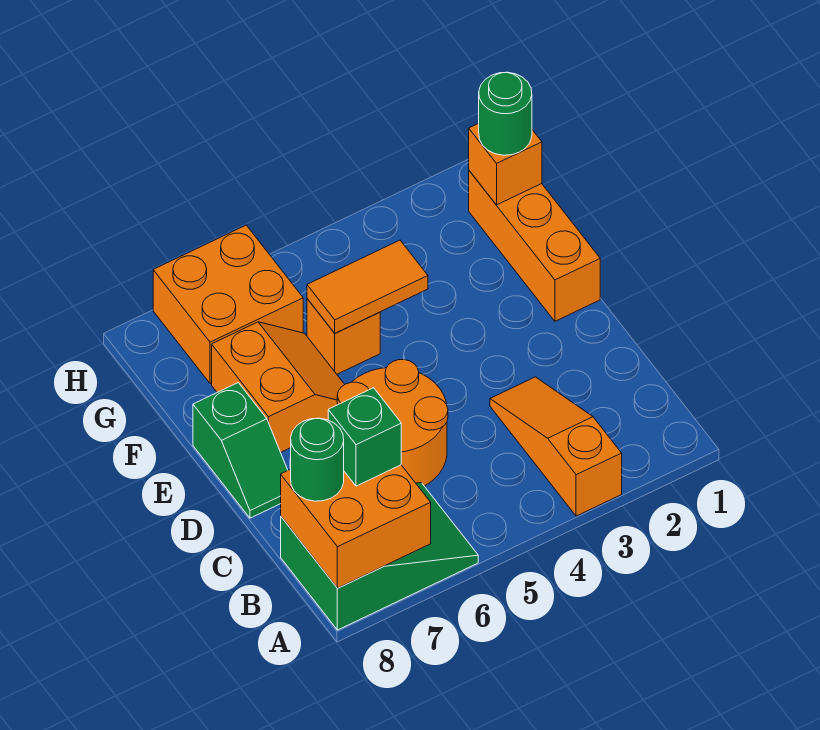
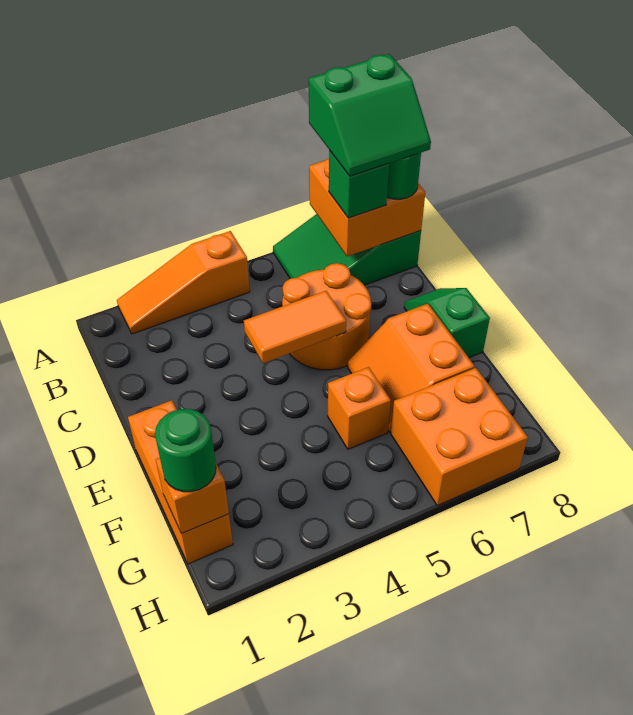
orange slope A3:C3 level 1 top A -> orange slope A2:A4 level 1 top 4
none -> green slope A7:B8 level 4 top A
orange tile F4:F5 level 2 -> orange tile D4:D5 level 2

